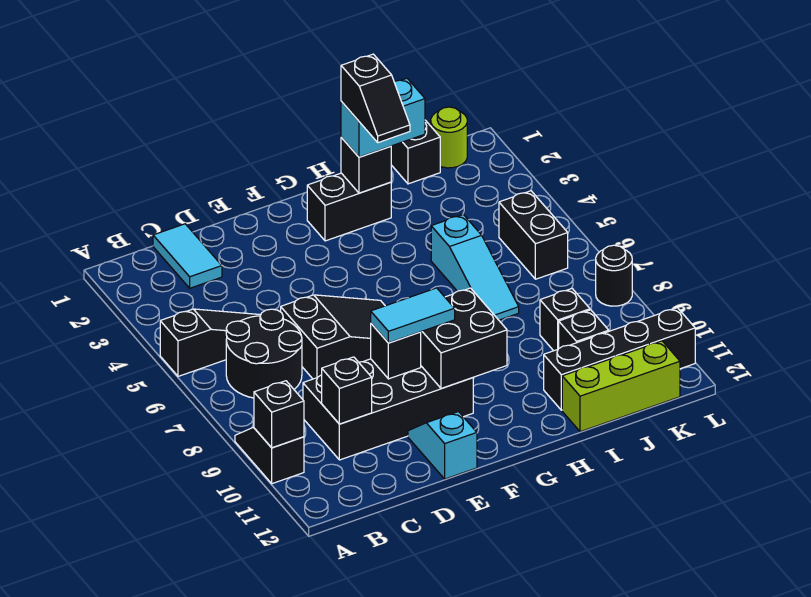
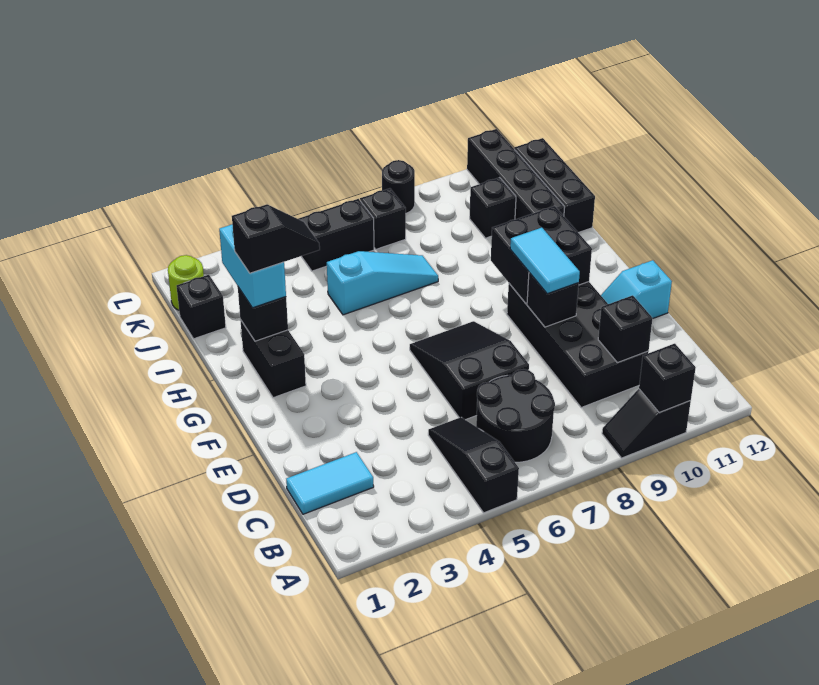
lime brick I12:K12 level 1 -> black brick I12:K12 level 1
black brick J9 level 1 -> black brick K7 level 1

